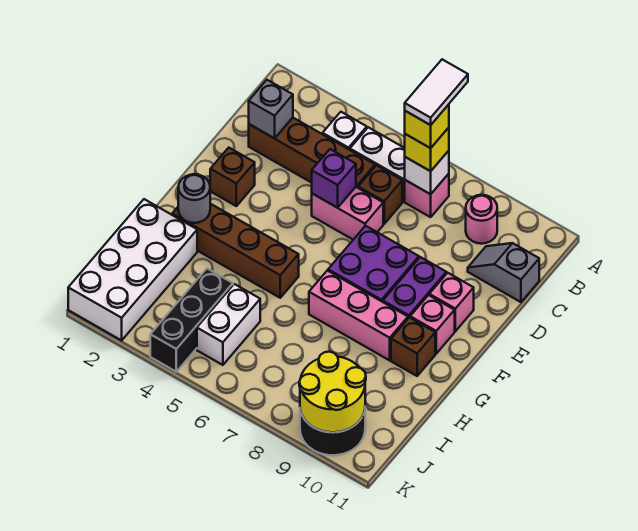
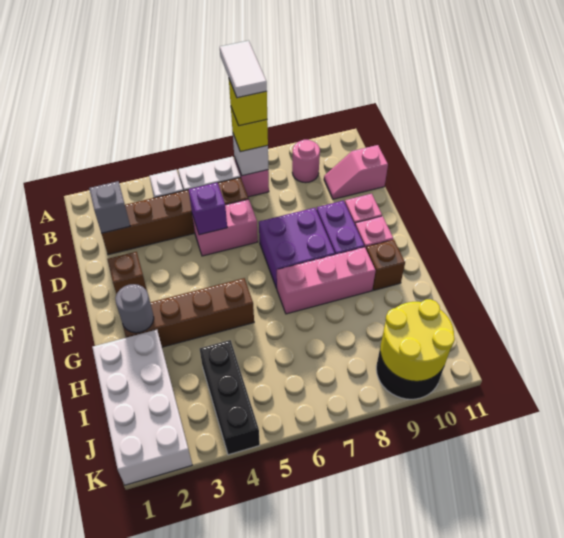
grey slope C10:C11 level 1 top 11 -> pink slope C10:C11 level 1 top 11
white brick I5:J5 level 1 -> none

